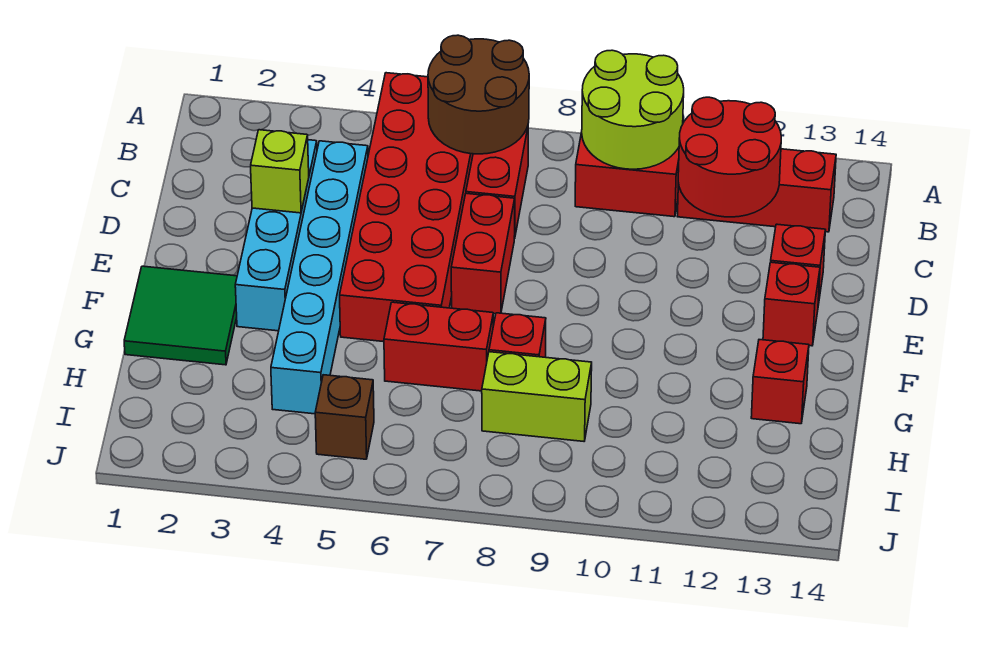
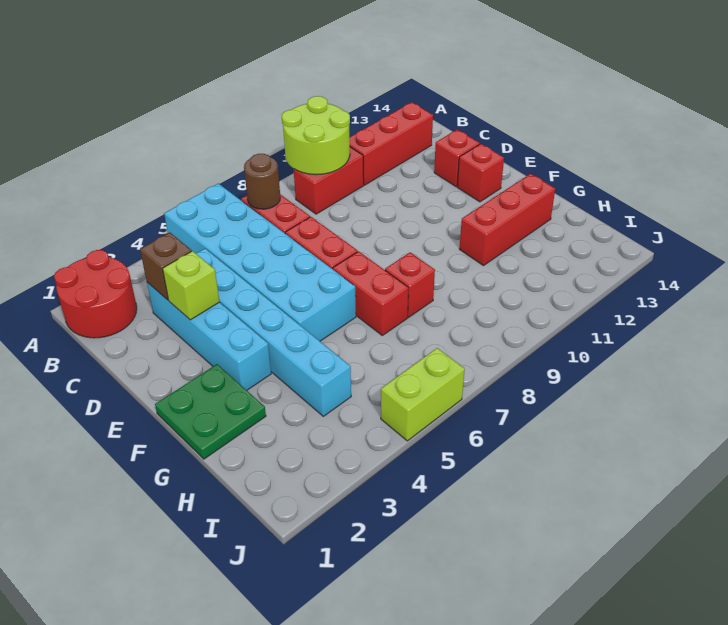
red brick A5:F6 level 1 -> cyan brick A5:F6 level 1
brown round brick A6:B7 level 2 -> brown round brick B7 level 2
red round brick B11:C12 level 2 -> red round brick A1:B2 level 1
green tile F1:G2 level 1 -> green plate F1:G2 level 1
red brick G6:G7 level 1 -> red brick F7:G7 level 1
red brick G13 level 1 -> red brick G11:G13 level 1
lime brick H8:H9 level 1 -> lime brick J5:J6 level 1
brown brick I5 level 1 -> brown brick C3 level 2

